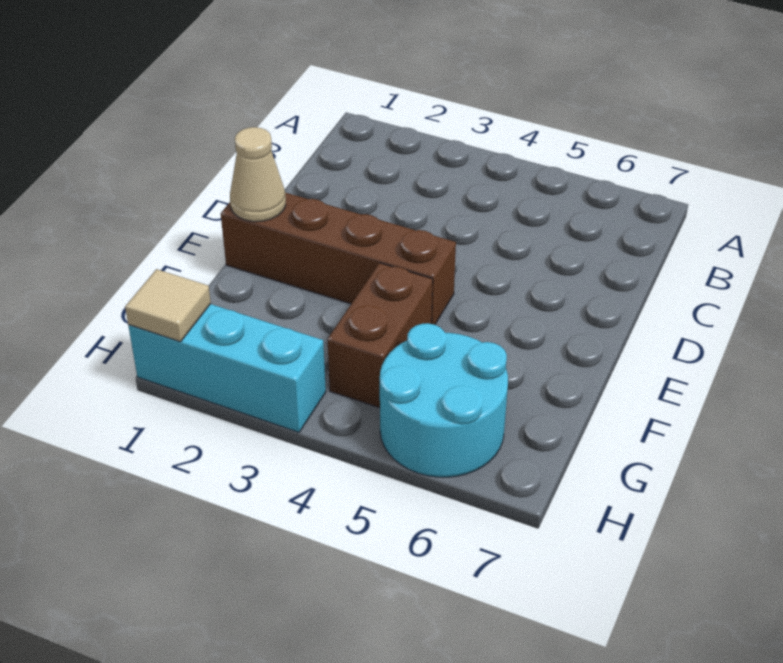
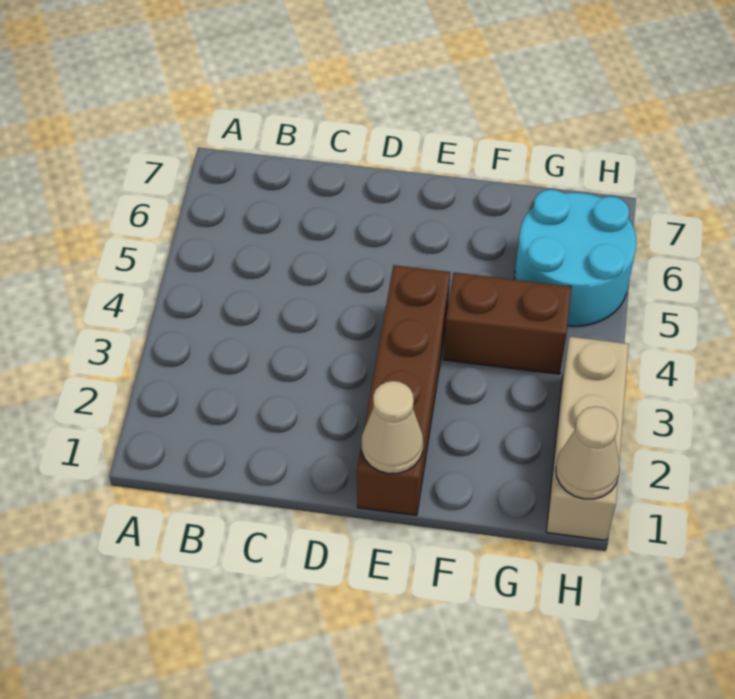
cyan brick H1:H3 level 1 -> tan brick H1:H3 level 1
tan tile H1 level 2 -> tan cone H1 level 2

